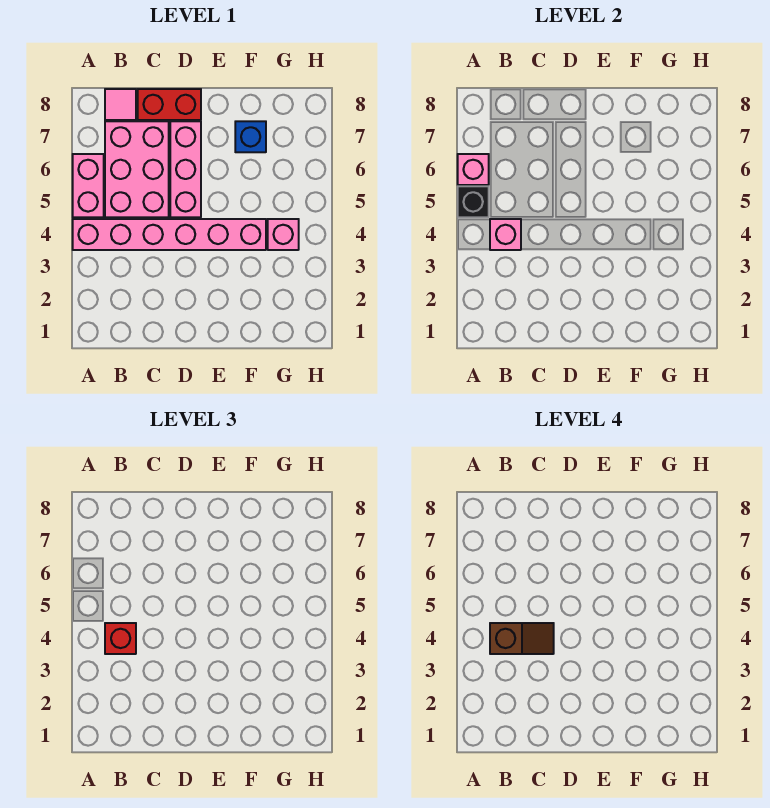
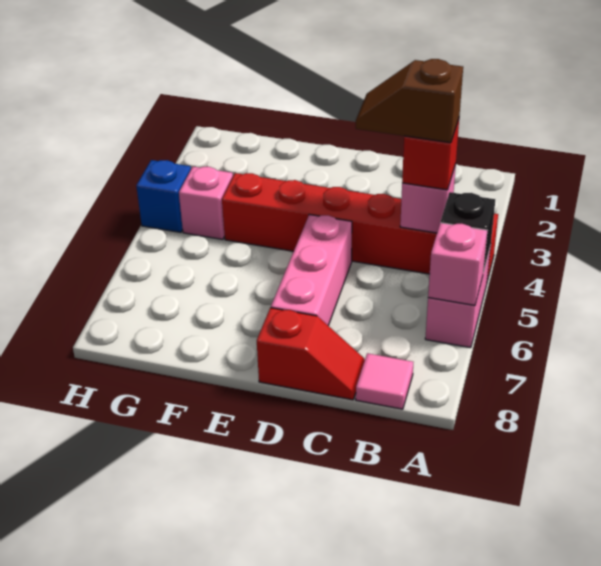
pink brick A4:F4 level 1 -> red brick A4:F4 level 1
pink brick B5:C7 level 1 -> none
red brick C8:D8 level 1 -> red slope C8:D8 level 1 top D
blue brick F7 level 1 -> blue brick H4 level 1

